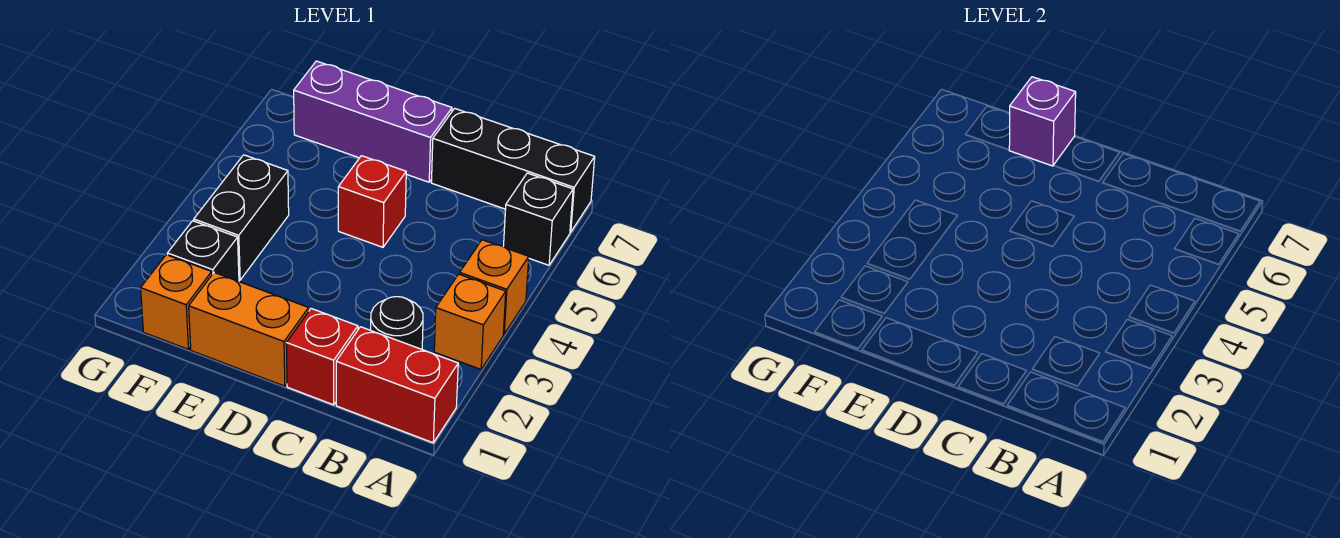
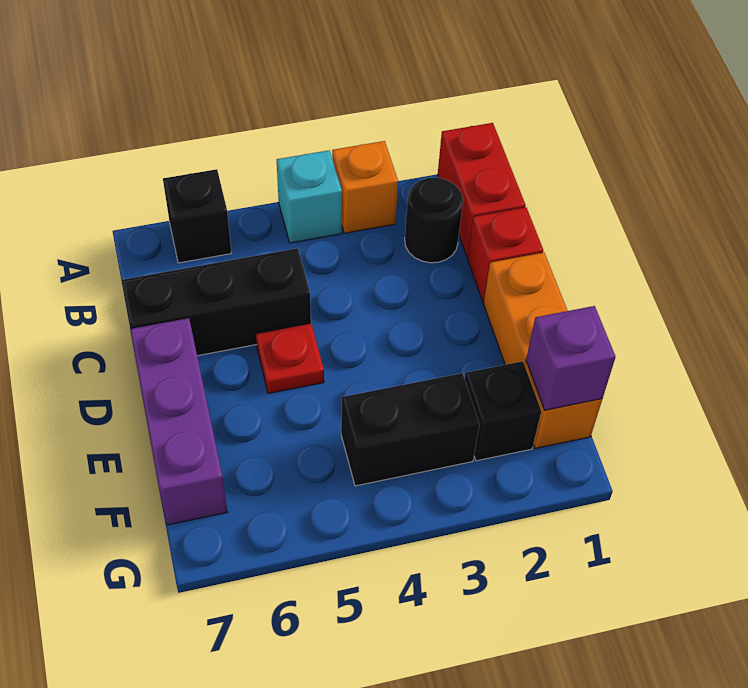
orange brick A4 level 1 -> cyan brick A4 level 1
black brick A7:C7 level 1 -> black brick C5:C7 level 1
red brick D5 level 1 -> red plate D5 level 1
purple brick E7 level 2 -> purple brick F1 level 2

